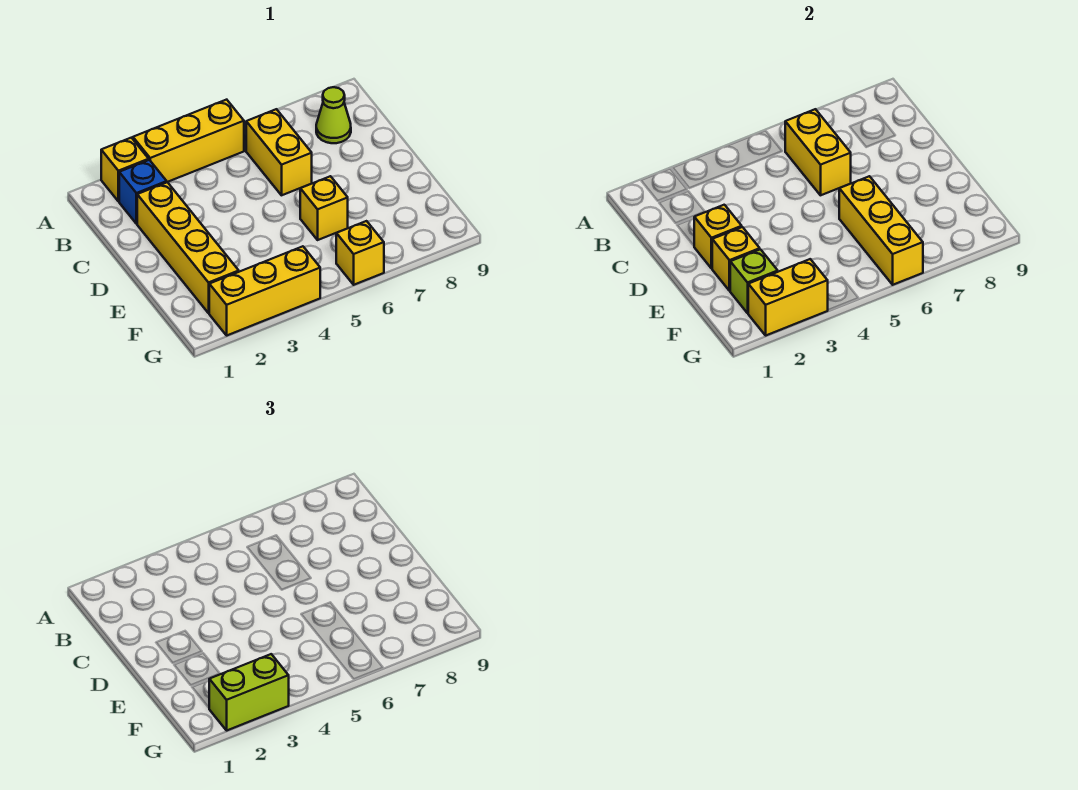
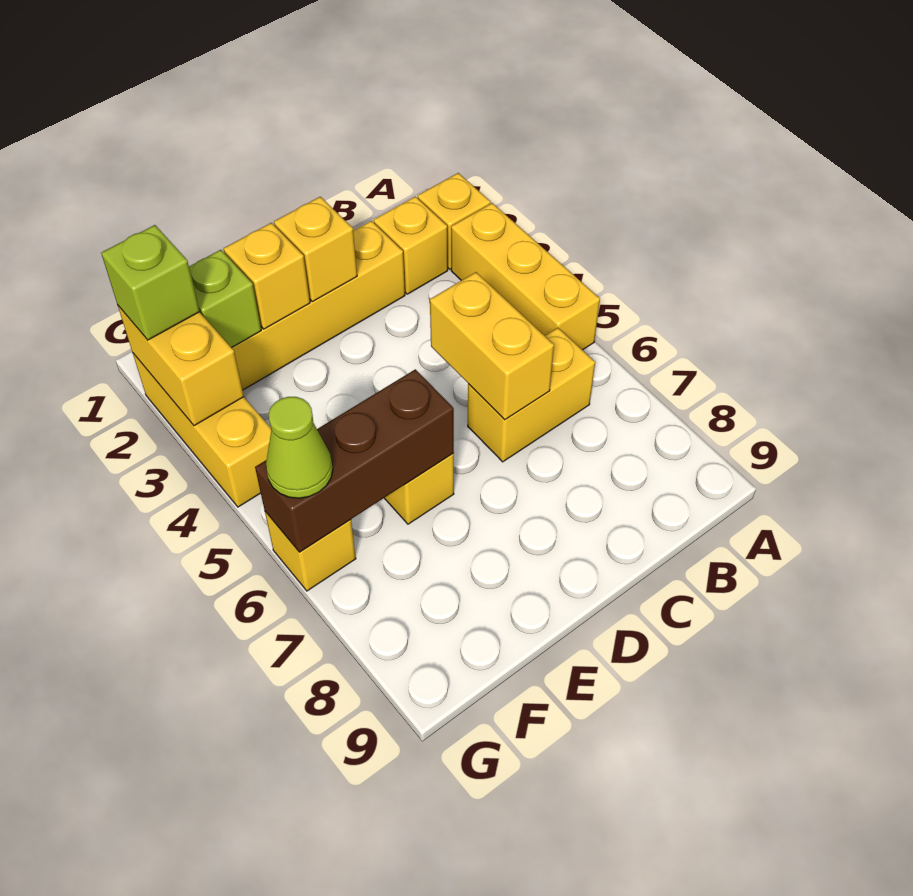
blue brick B2 level 1 -> yellow brick B2 level 1
yellow brick B6:C6 level 2 -> yellow brick C5:C6 level 2
lime cone B8 level 1 -> lime cone G6 level 3
yellow brick E6:G6 level 2 -> brown brick E6:G6 level 2
lime brick G2:G3 level 3 -> lime brick G2 level 3

